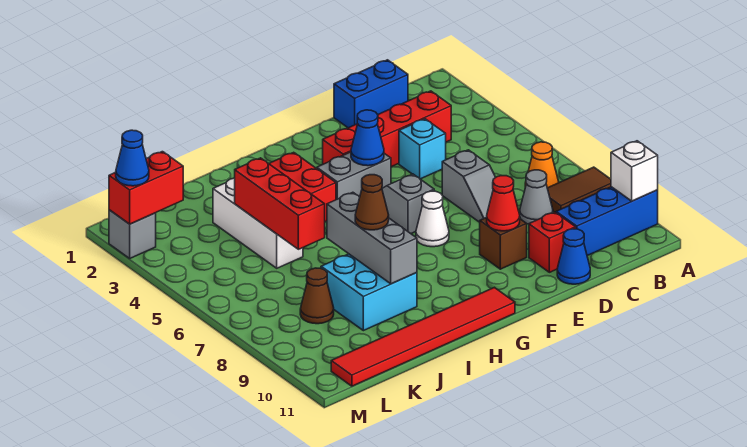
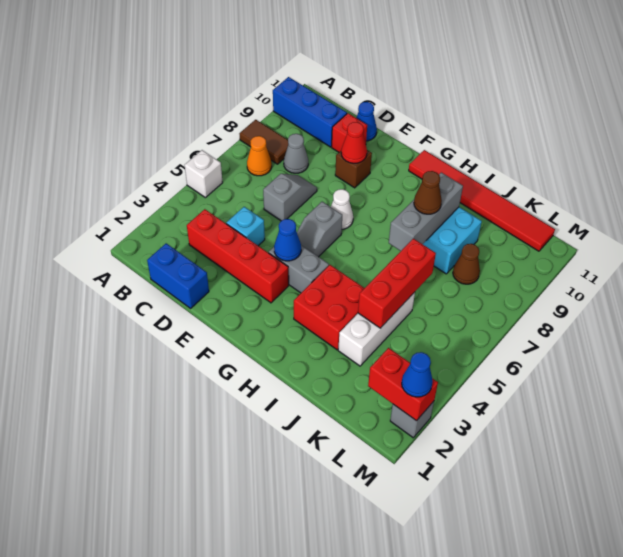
white brick A10 level 2 -> white brick A5 level 1

